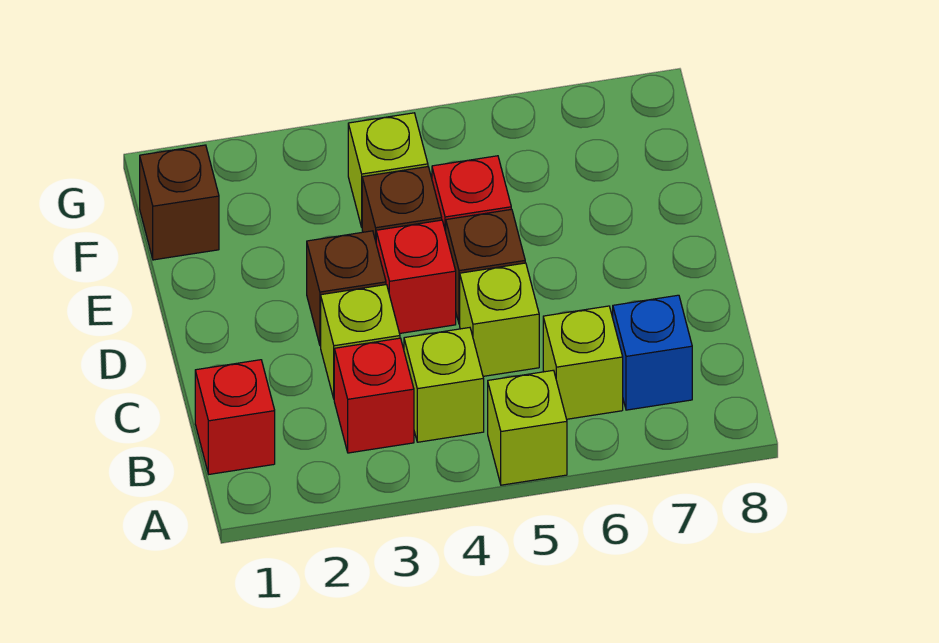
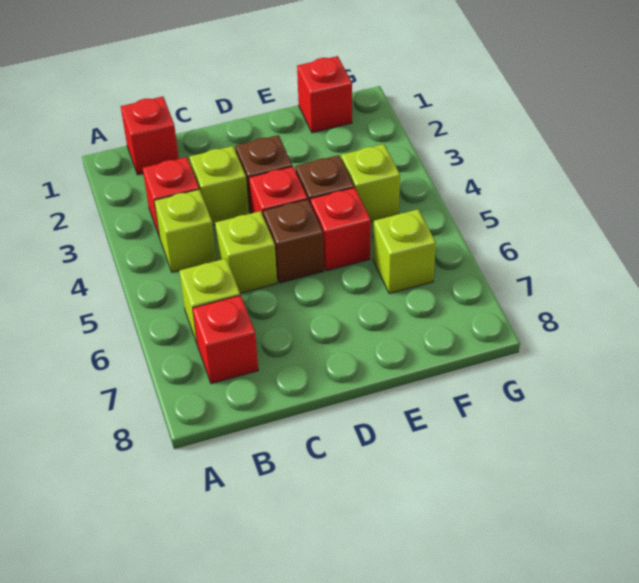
lime brick A5 level 1 -> lime brick F6 level 1
blue brick B7 level 1 -> red brick B7 level 1
brown brick F1 level 1 -> red brick F1 level 1

